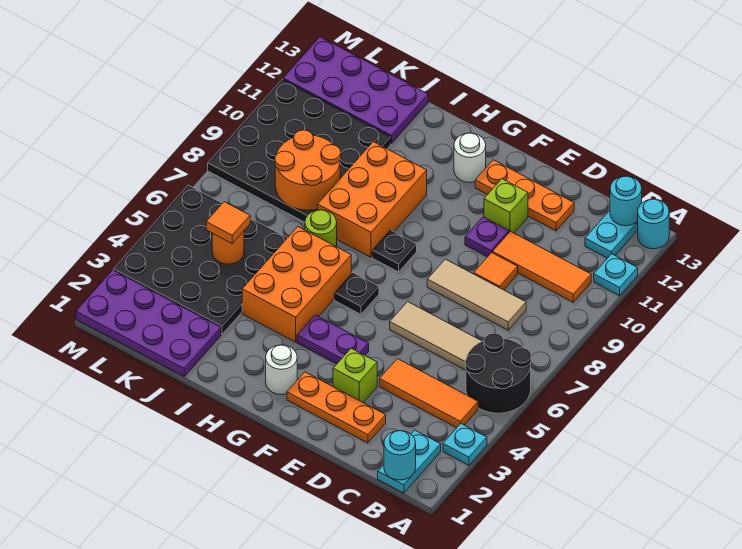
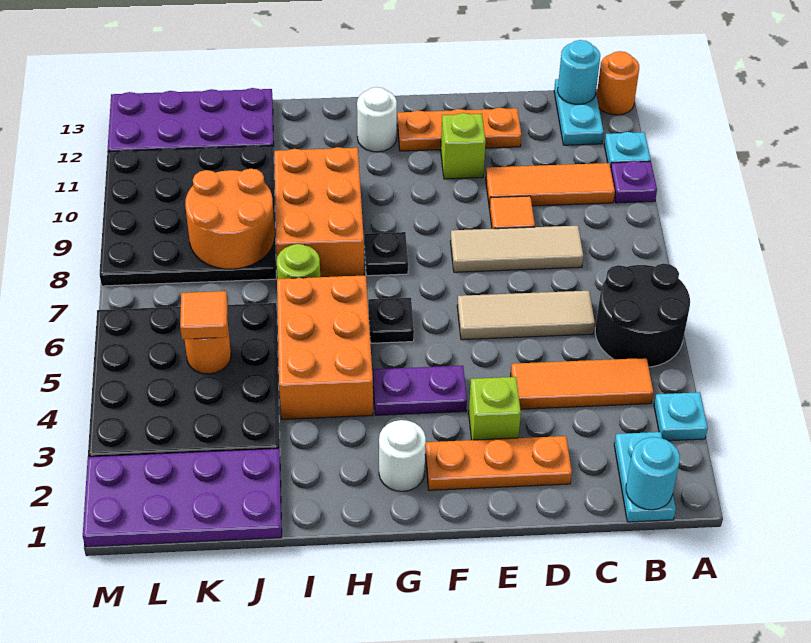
cyan round brick A13 level 1 -> orange round brick A13 level 1
purple plate E10 level 1 -> purple plate A10 level 1

